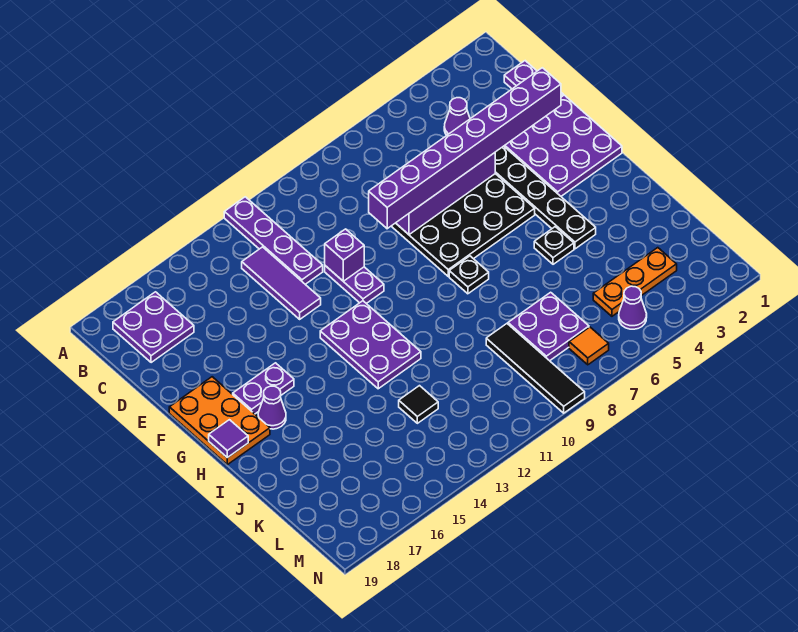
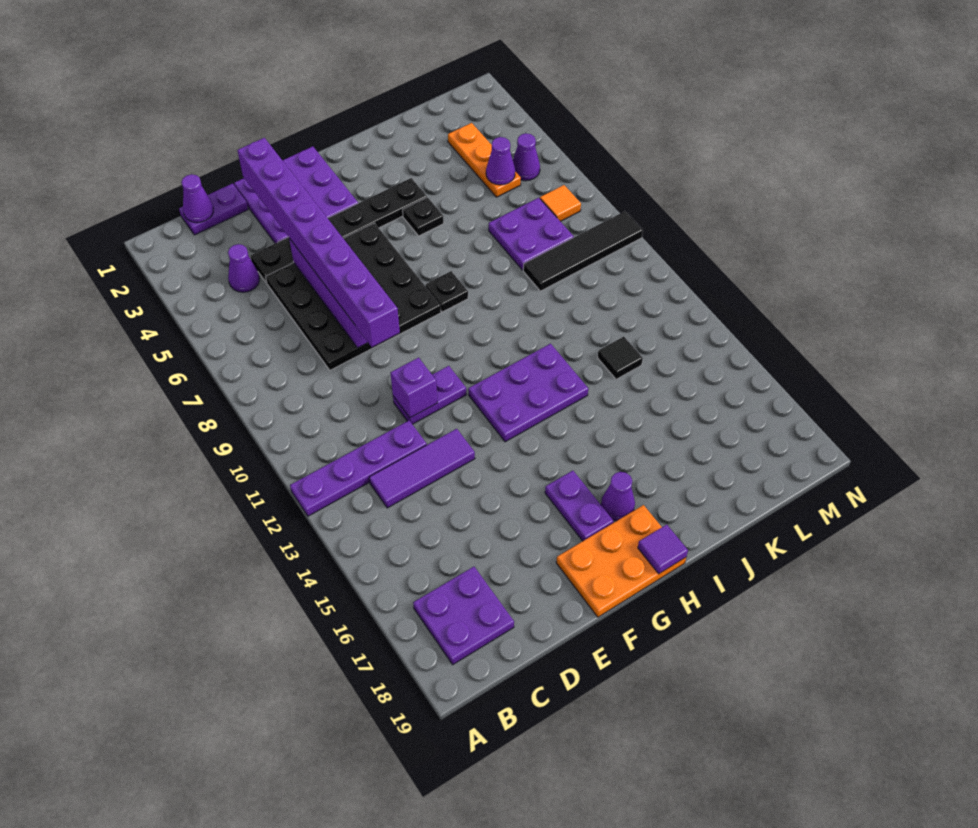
none -> purple cone C1 level 2
none -> purple cone L5 level 2

